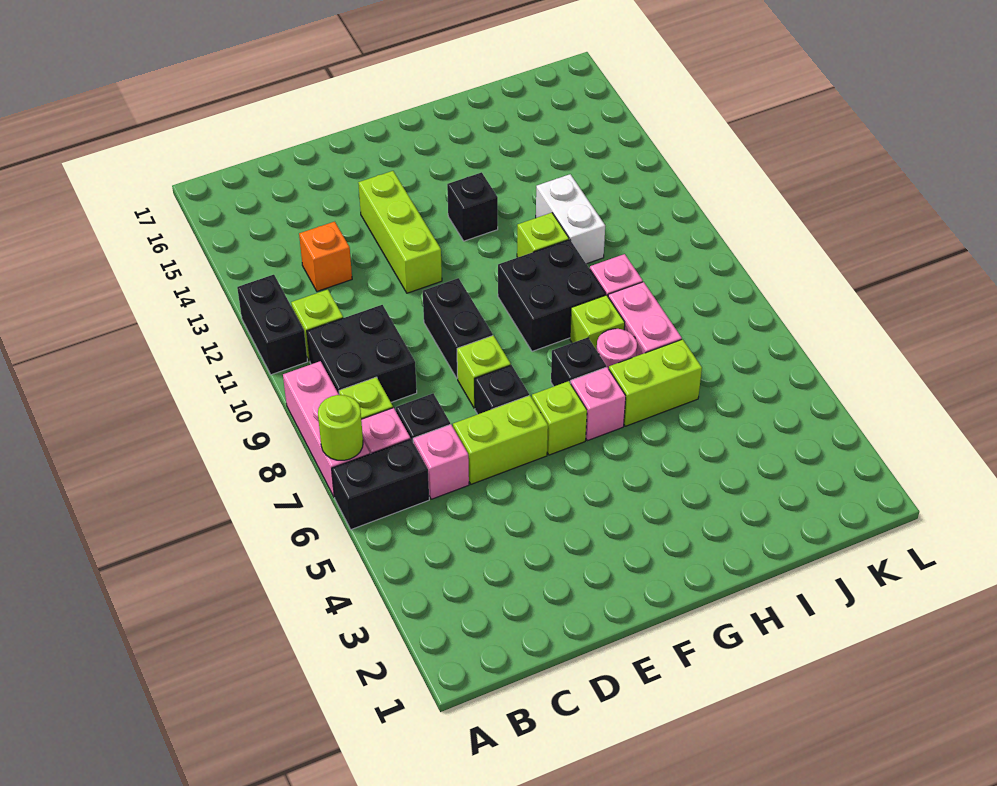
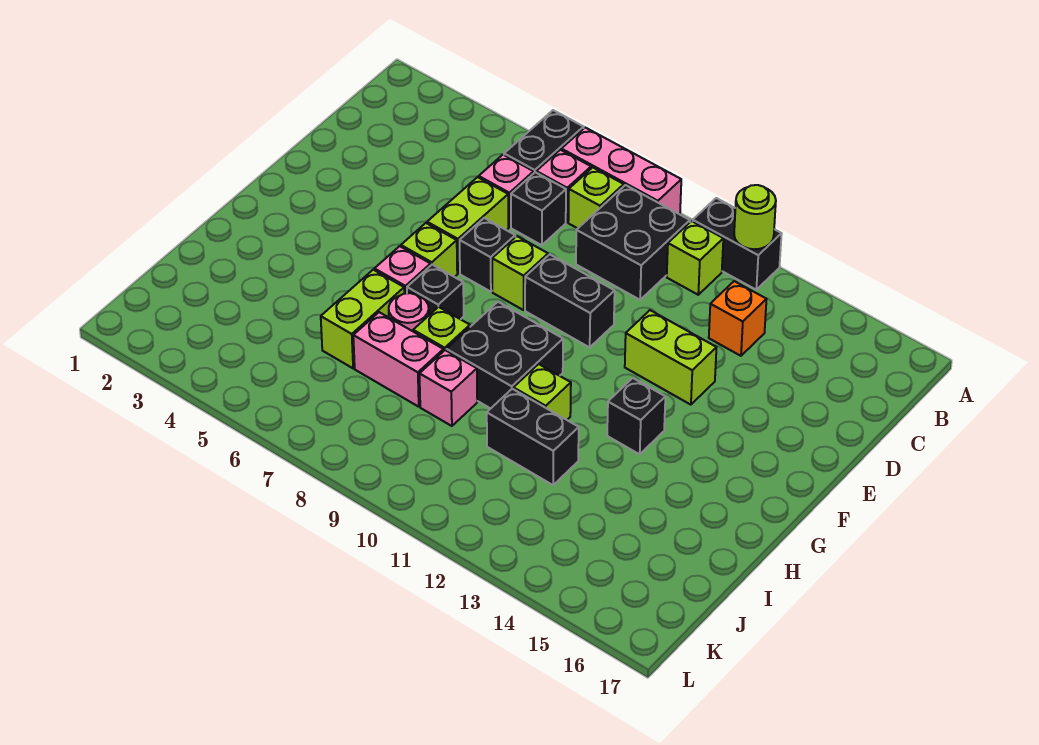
lime round brick A7 level 2 -> lime round brick A12 level 2
lime brick E12:E14 level 1 -> lime brick E12:E13 level 1
white brick I11:I12 level 1 -> black brick I11:I12 level 1

